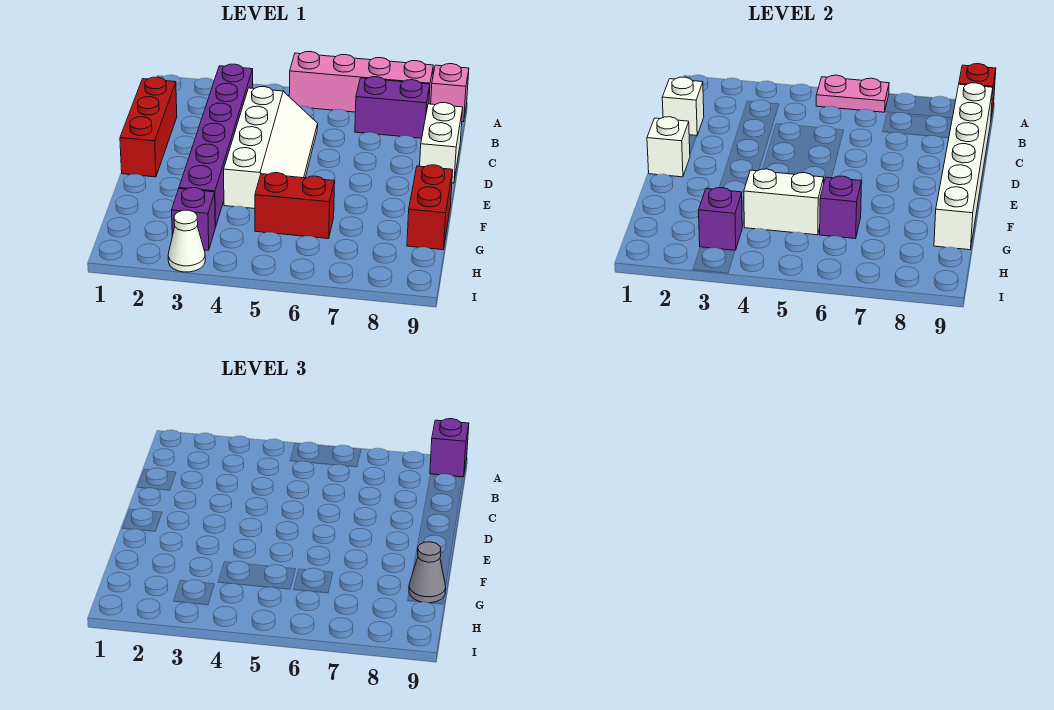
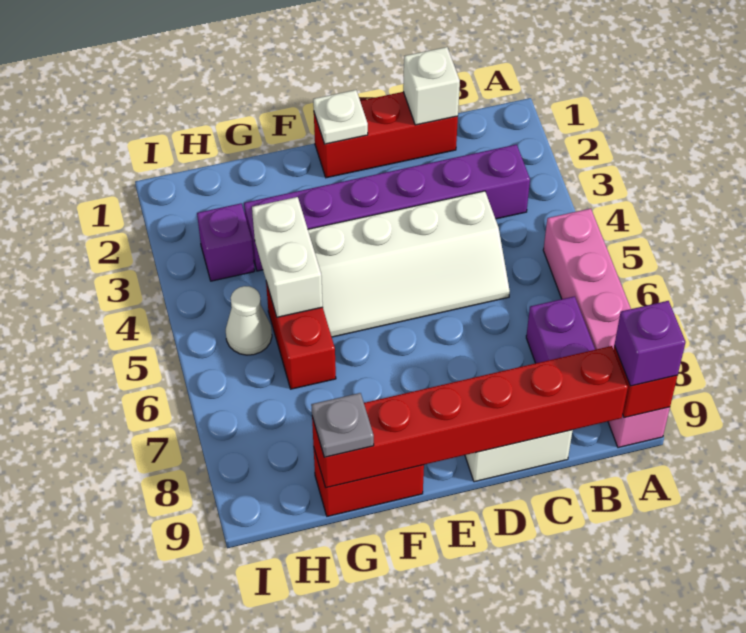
pink plate A5:A6 level 2 -> none
white brick B9:G9 level 2 -> red brick B9:G9 level 2
white brick E1 level 2 -> white plate E1 level 2
purple brick G6 level 2 -> none
grey cone G9 level 3 -> grey plate G9 level 3
purple brick H3 level 2 -> none
white cone I3 level 1 -> white cone H5 level 1

